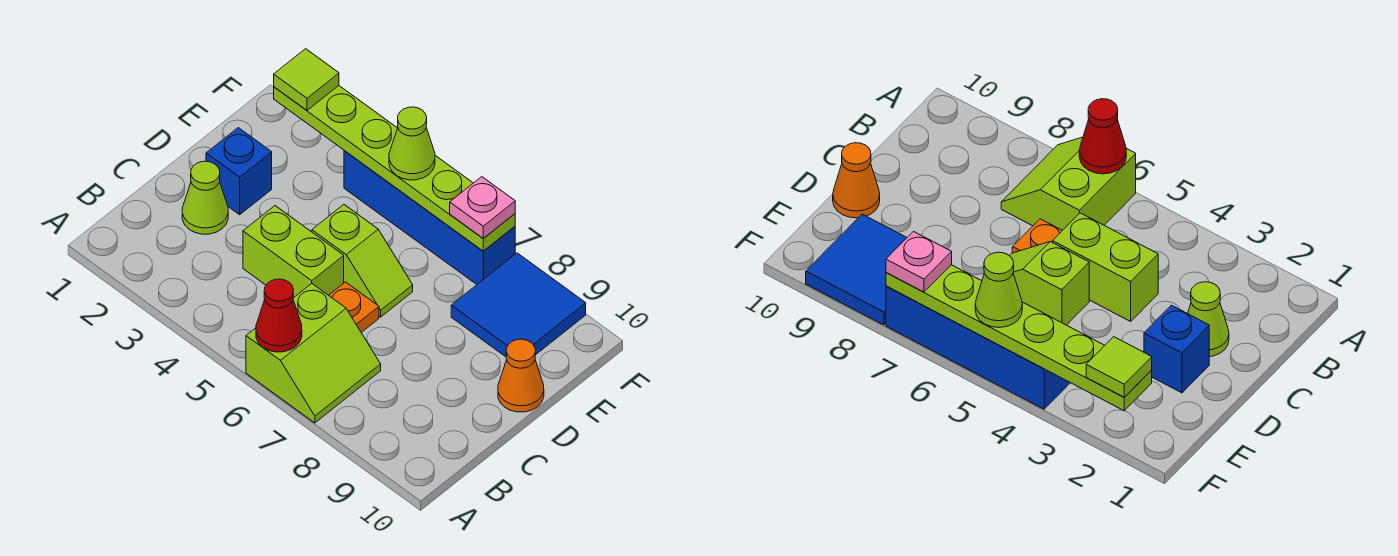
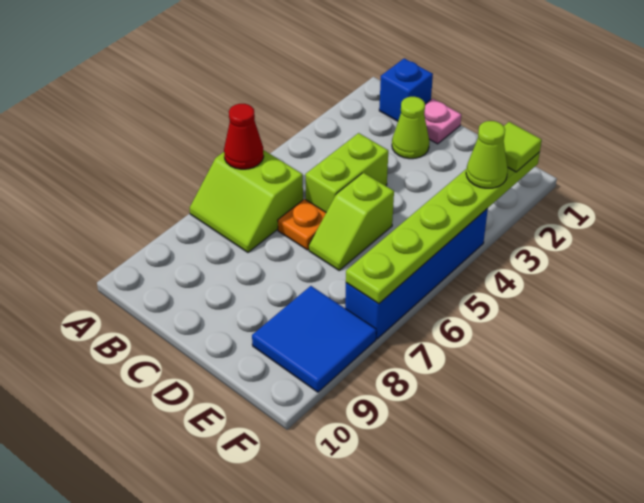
blue brick D2 level 1 -> blue brick B1 level 1
orange cone D10 level 1 -> none
lime cone F5 level 3 -> lime cone F3 level 3
pink plate F7 level 3 -> pink plate C1 level 1

